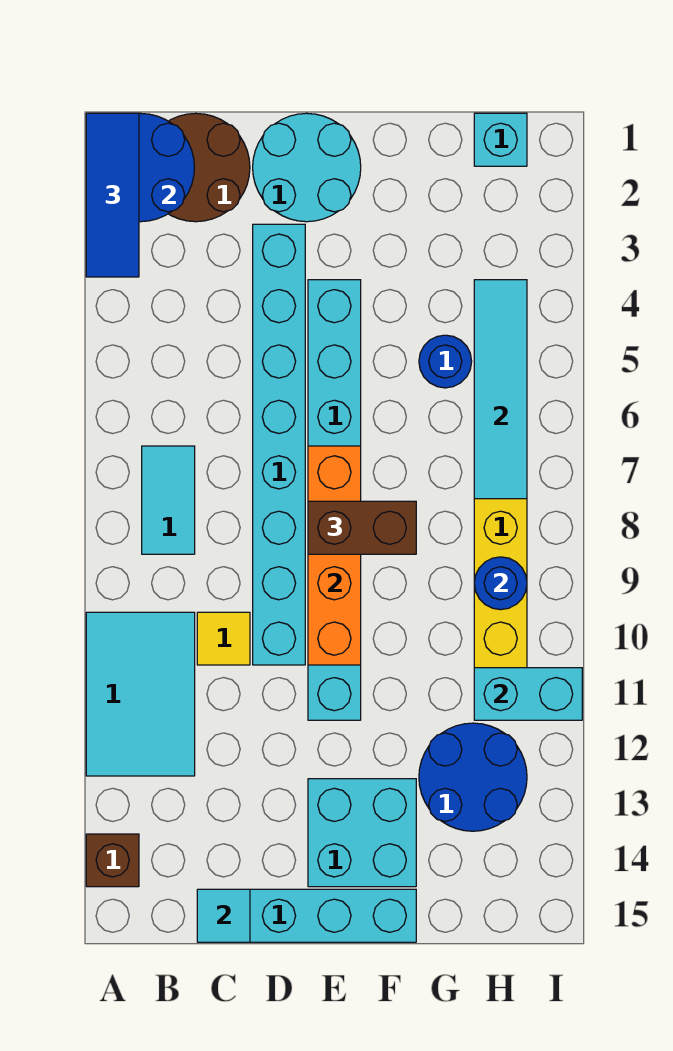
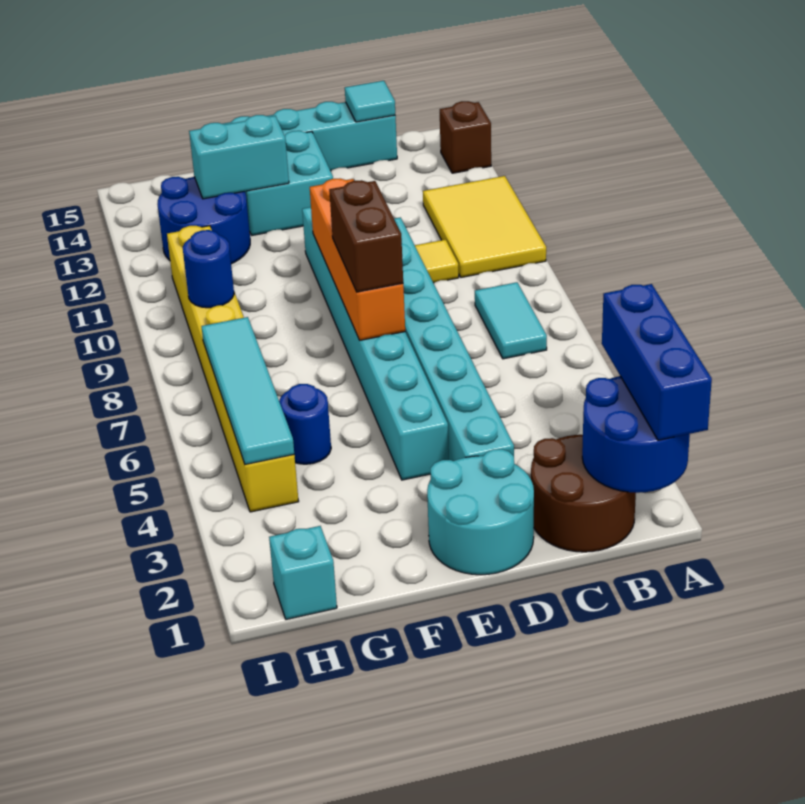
blue tile A1:A3 level 3 -> blue brick A1:A3 level 3
cyan tile A10:B12 level 1 -> yellow tile A10:B12 level 1
brown brick E8:F8 level 3 -> brown brick E7:E8 level 3
cyan brick H11:I11 level 2 -> cyan brick F13:G13 level 2

